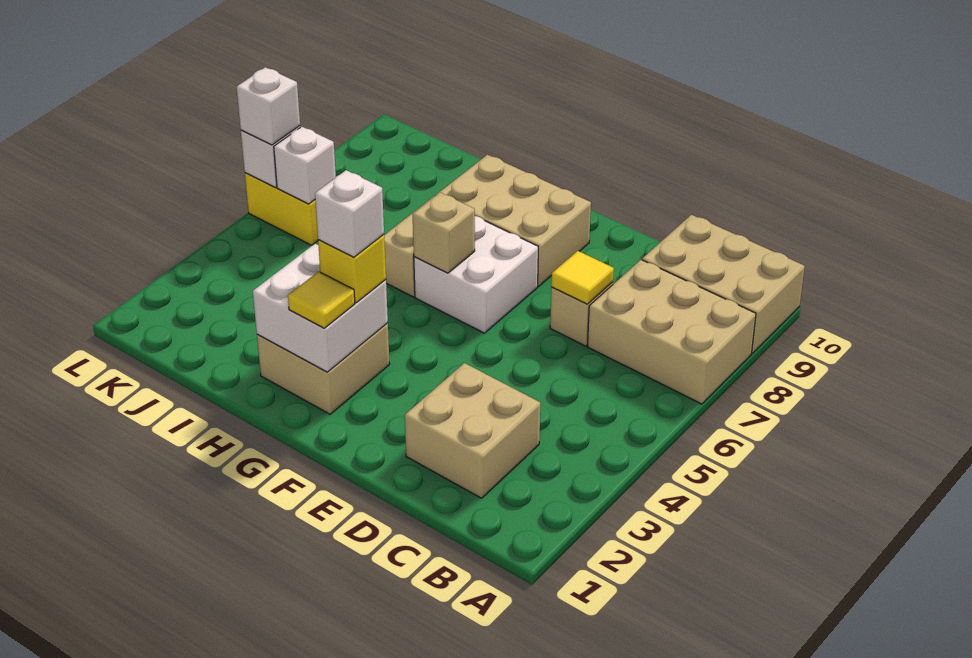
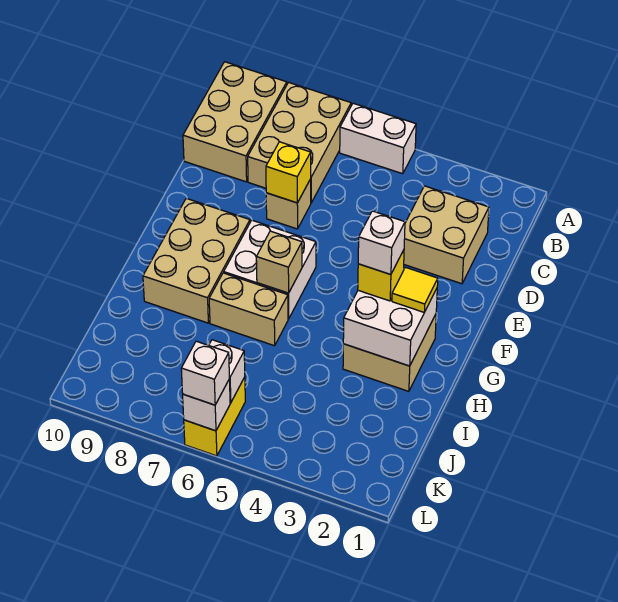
none -> white brick A5:A6 level 1
yellow tile D7 level 2 -> yellow brick D7 level 2

